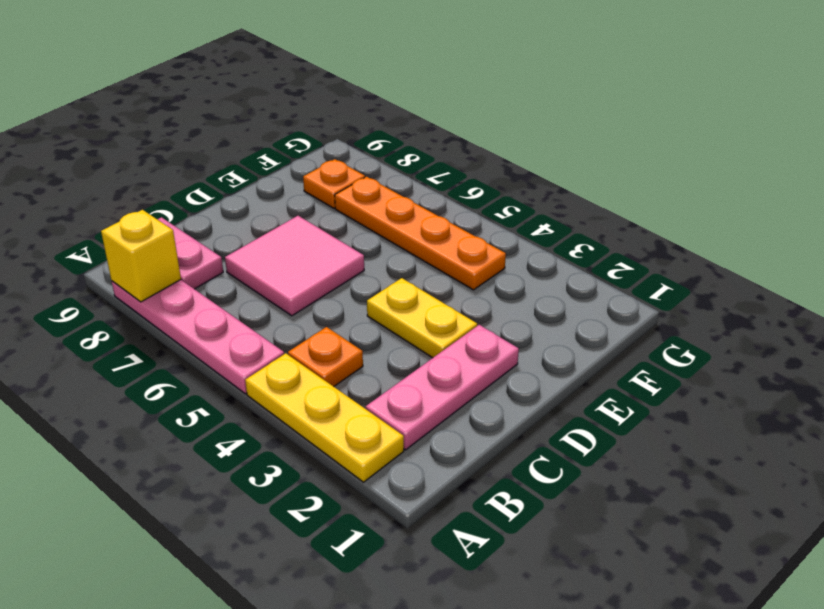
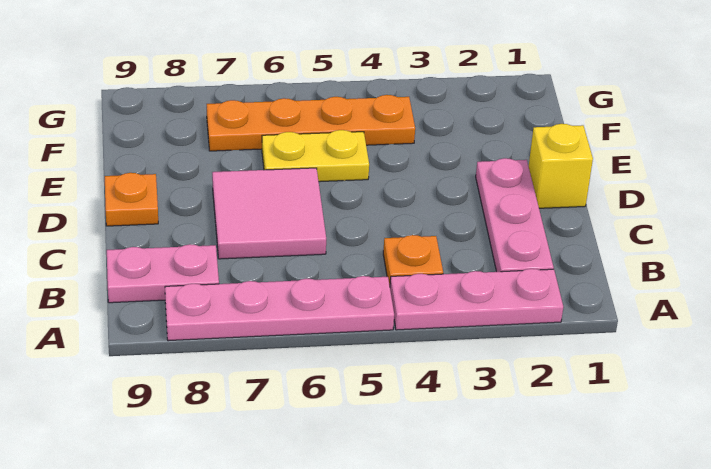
yellow plate A2:A4 level 1 -> pink plate A2:A4 level 1
yellow brick A8 level 2 -> yellow brick D1 level 1
yellow plate D3:D4 level 1 -> yellow plate E5:E6 level 1
orange plate F8 level 1 -> orange plate D9 level 1

